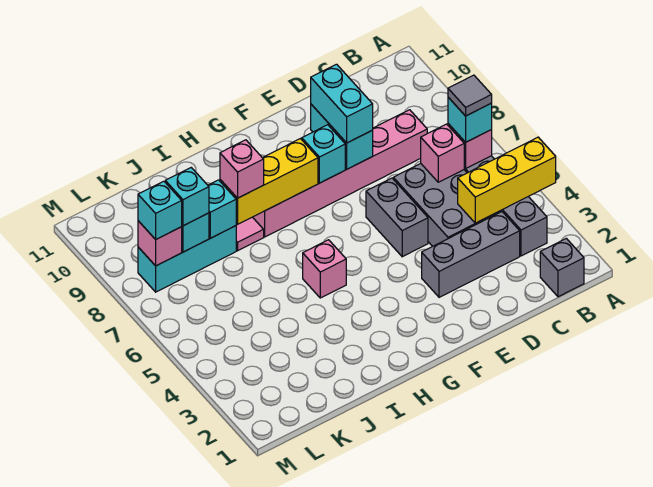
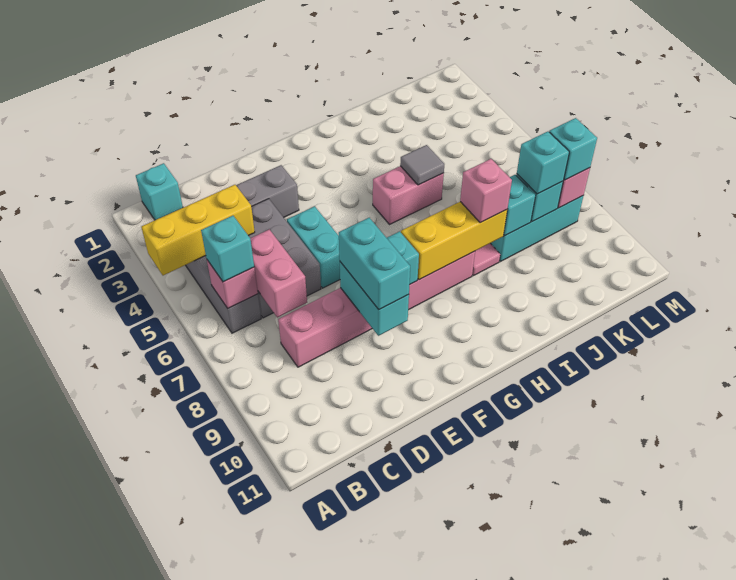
grey brick B1 level 1 -> cyan brick B1 level 1
grey tile B6 level 4 -> grey tile I5 level 2
pink brick C6 level 2 -> pink brick C6:C7 level 2
grey brick E5:E6 level 1 -> cyan brick E5:E6 level 1
pink brick H5 level 1 -> pink brick H5:I5 level 1

